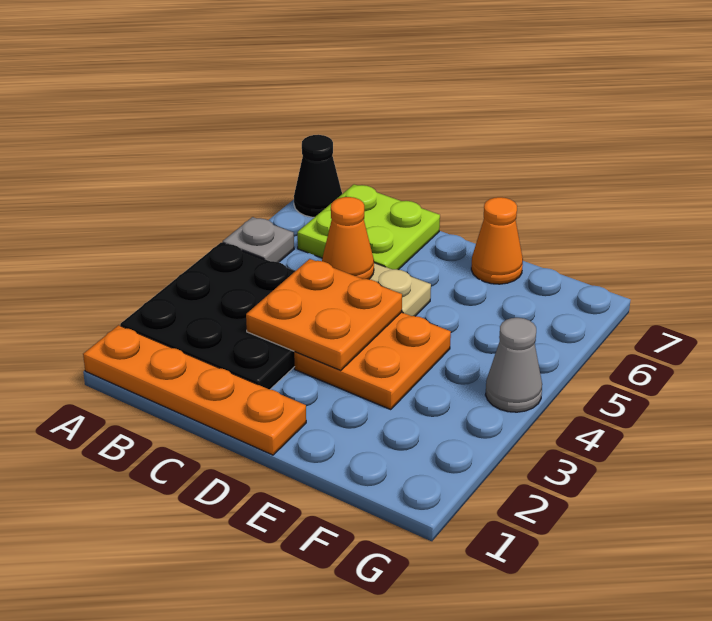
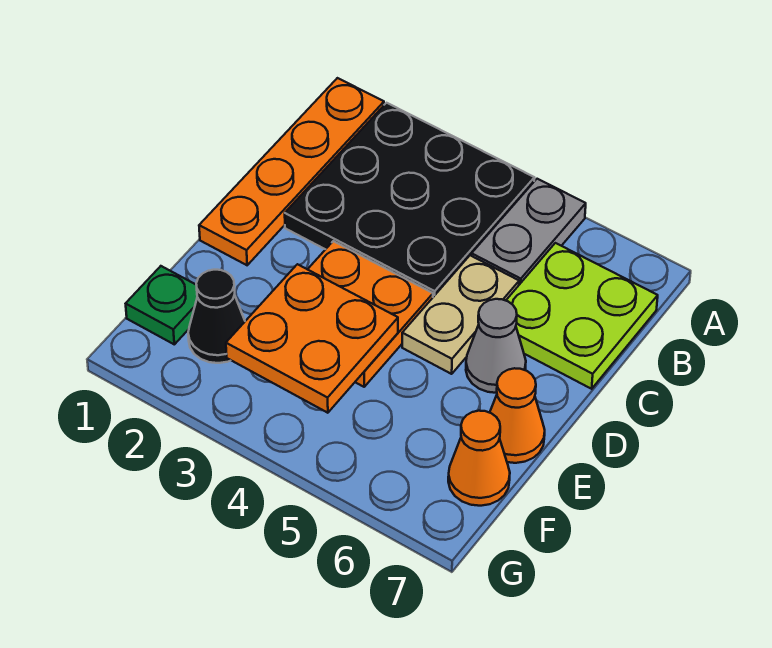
grey plate A5 level 1 -> grey plate A5:B5 level 1
black cone A7 level 1 -> black cone F2 level 1
orange plate C3:D4 level 2 -> orange plate E3:F4 level 2
orange cone C5 level 2 -> orange cone F7 level 1
none -> green plate F1 level 1
grey cone G4 level 1 -> grey cone D6 level 1

